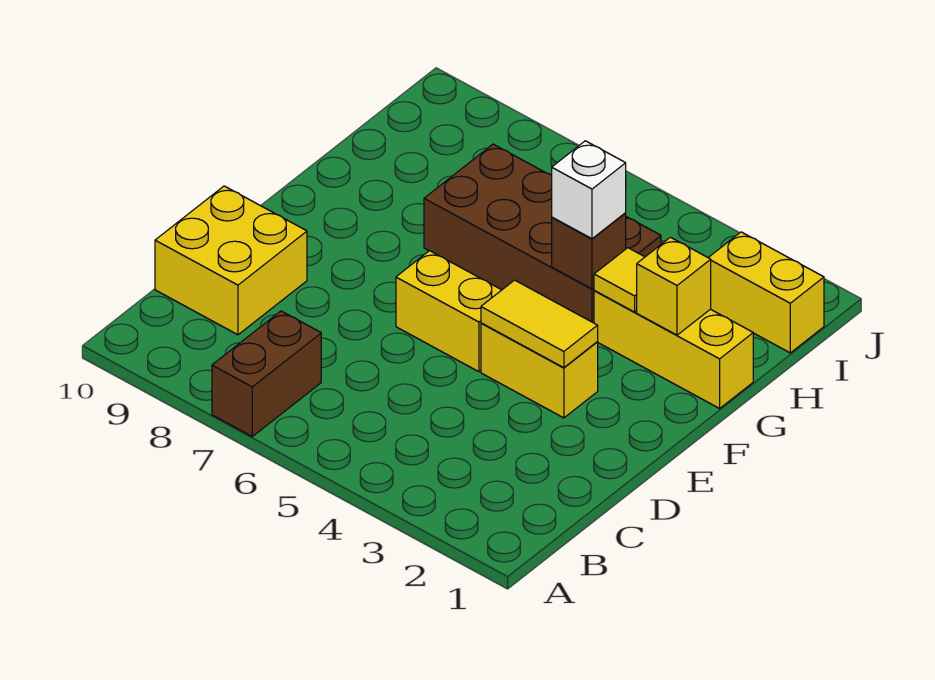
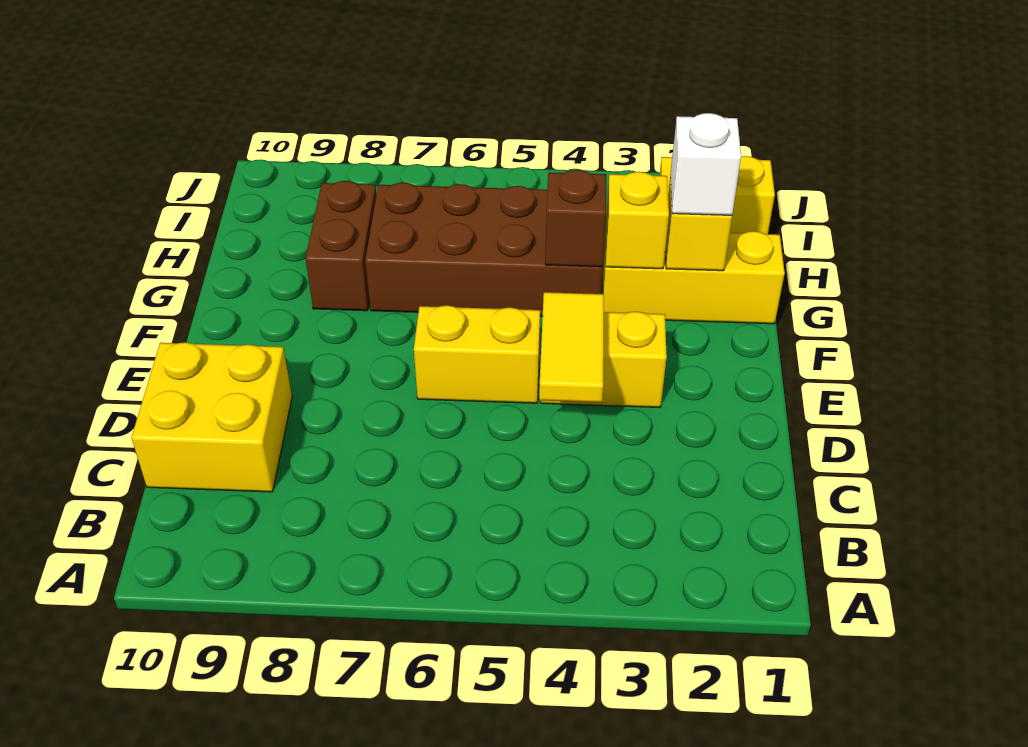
brown brick A7:B7 level 1 -> brown brick G8:H8 level 1
yellow tile E3:E4 level 2 -> yellow tile D4:E4 level 2
yellow tile G3 level 2 -> yellow brick G3 level 2
white brick G4 level 3 -> white brick G2 level 3

